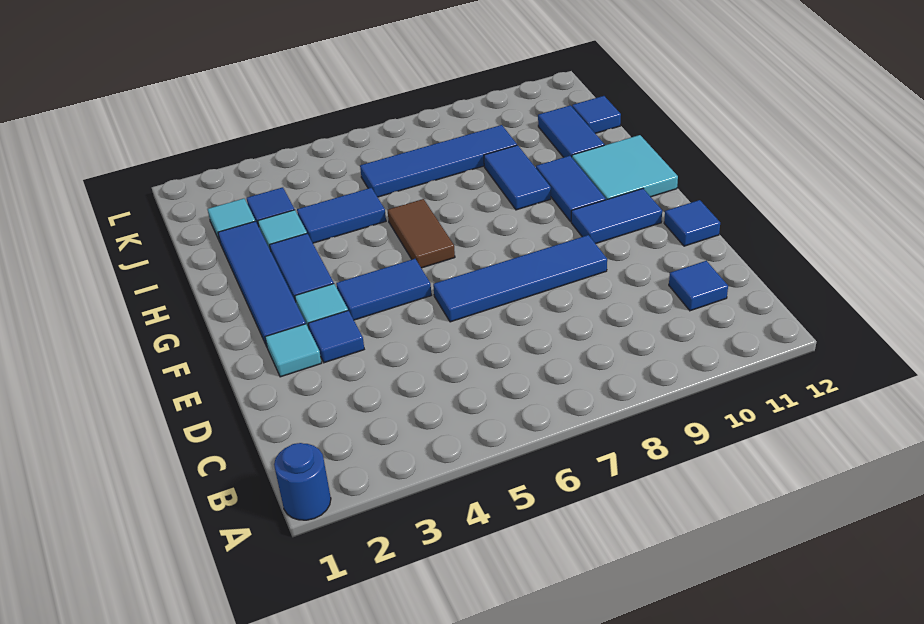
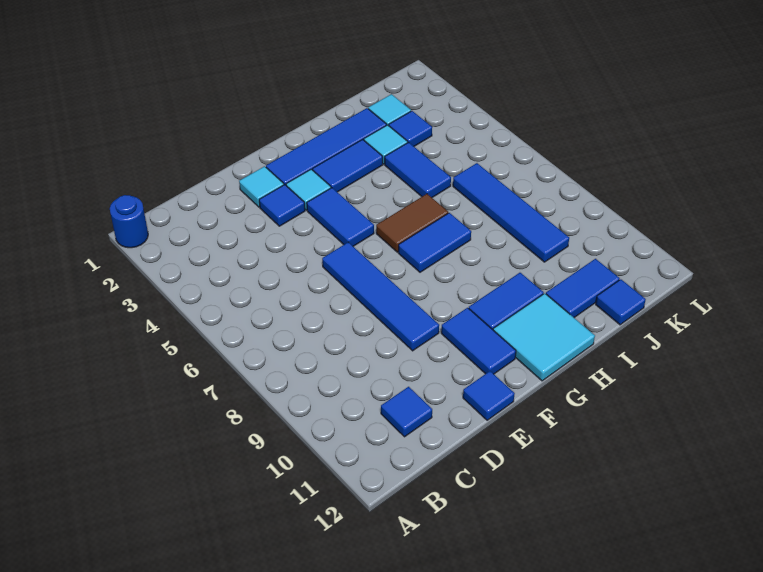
blue tile H9:I9 level 1 -> blue tile G7:H7 level 1

